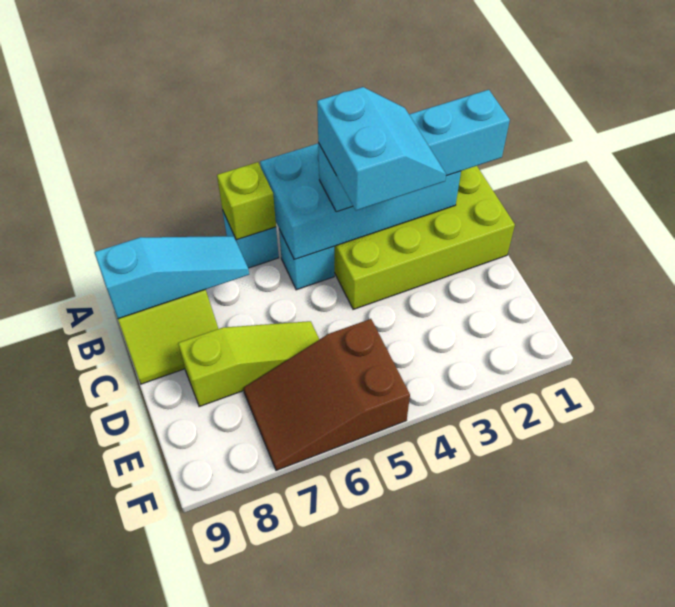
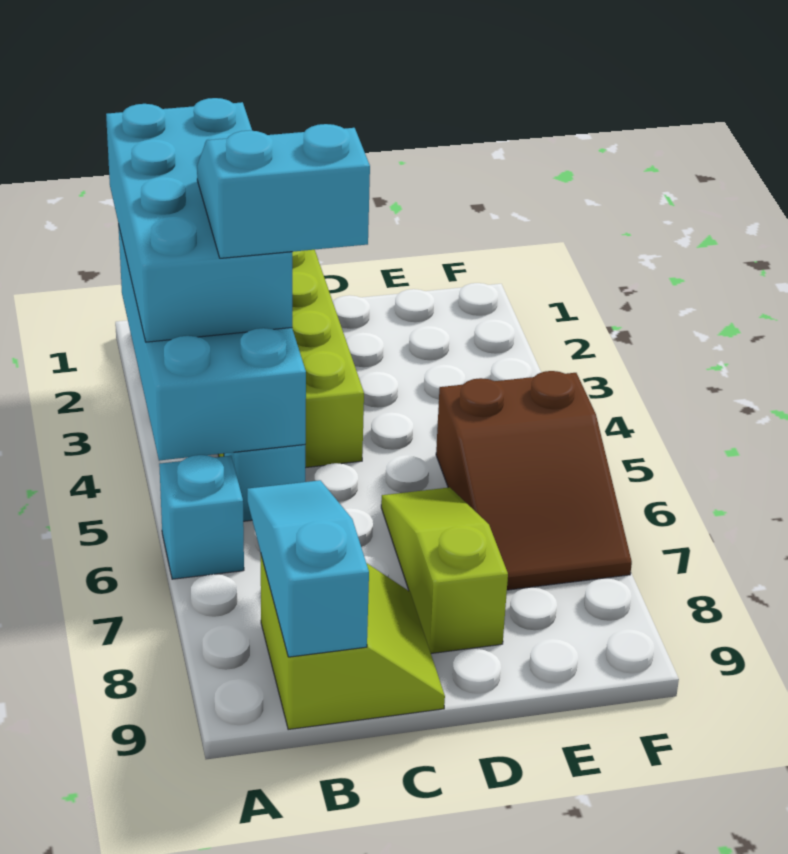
lime brick A6 level 2 -> none
cyan brick B1:B4 level 3 -> cyan brick A1:B4 level 3

